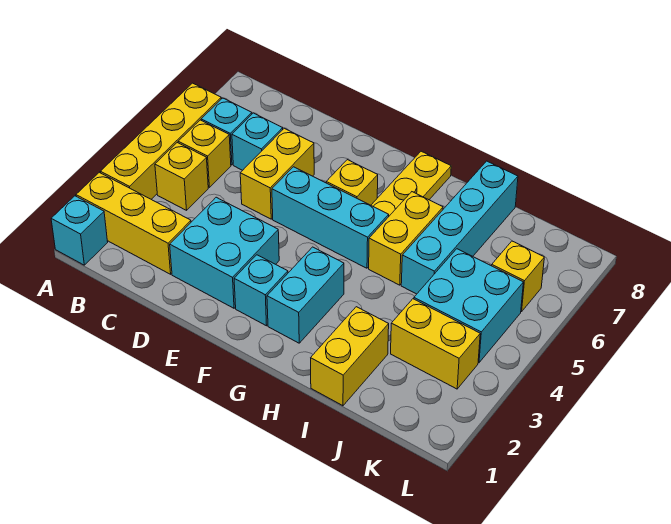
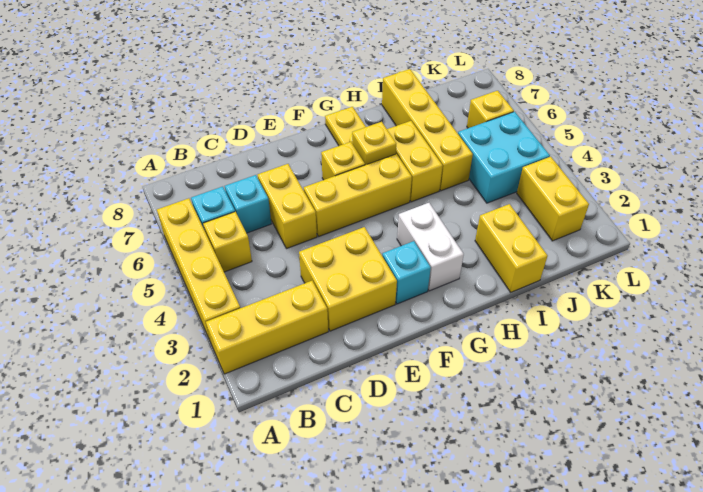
cyan brick A1 level 1 -> none
yellow brick B4 level 1 -> yellow brick G6 level 2
cyan brick D2:E3 level 1 -> yellow brick D2:E3 level 1
cyan brick E5:G5 level 1 -> yellow brick E5:G5 level 1
cyan brick G2:G3 level 1 -> white brick G2:G3 level 1
cyan brick I5:I8 level 1 -> yellow brick I5:I8 level 1
yellow brick J3:K3 level 1 -> yellow brick K2:K3 level 1

